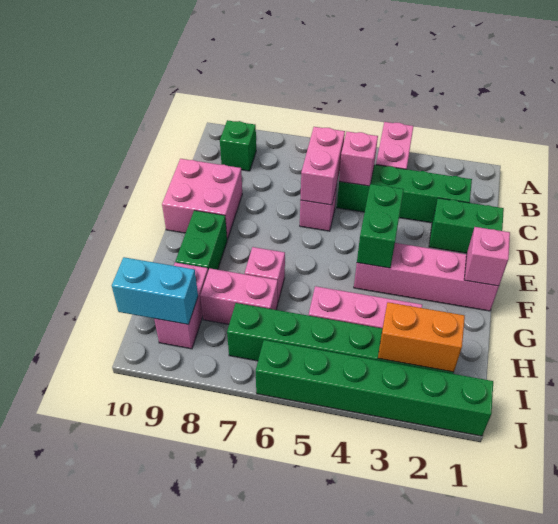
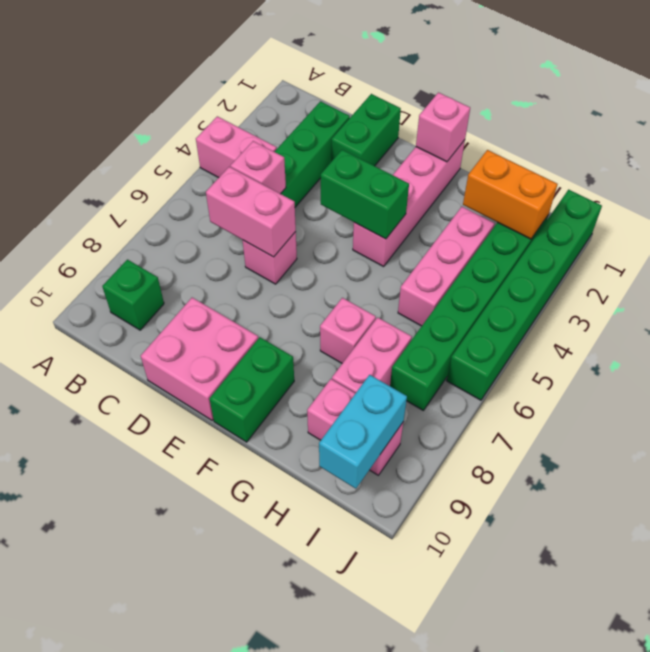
green brick F9:G9 level 1 -> green brick F9:F10 level 1
orange brick I2:I3 level 2 -> orange brick H2:I2 level 2

